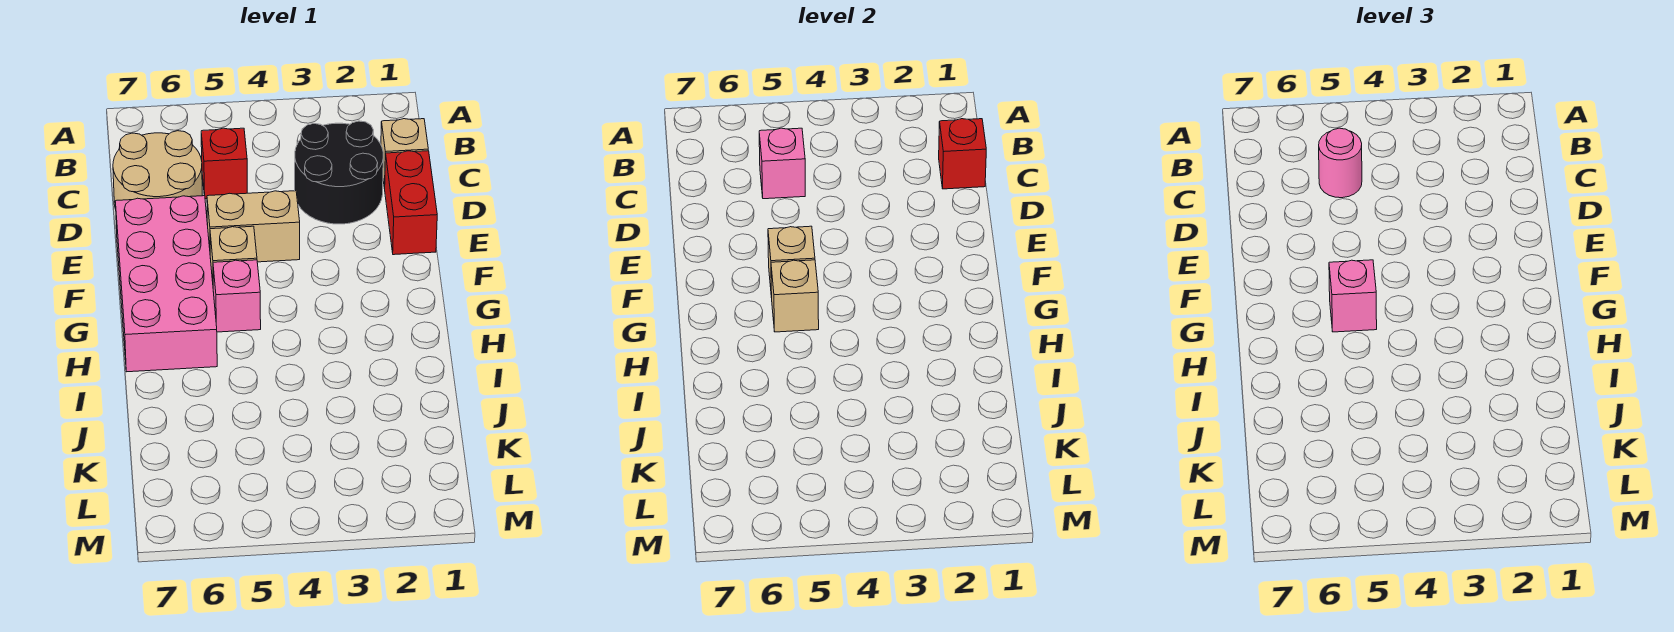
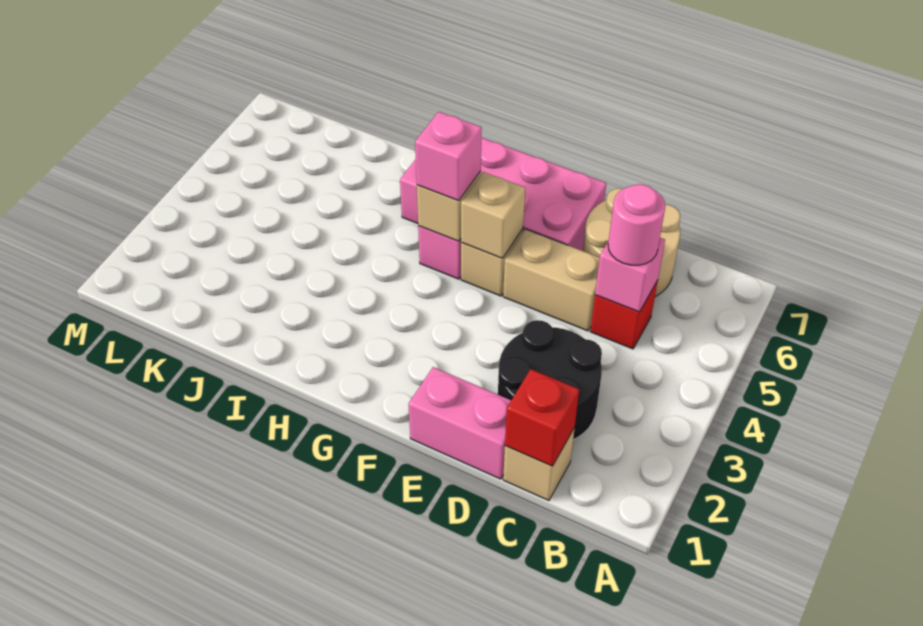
red brick D1:E1 level 1 -> pink brick D1:E1 level 1
tan brick E4:E5 level 1 -> tan brick D5:E5 level 1

